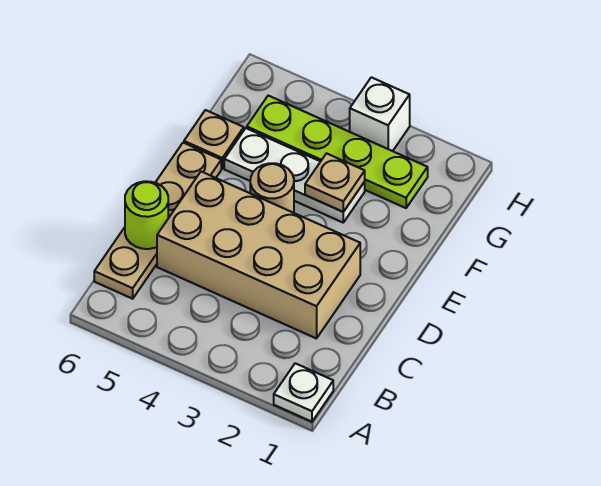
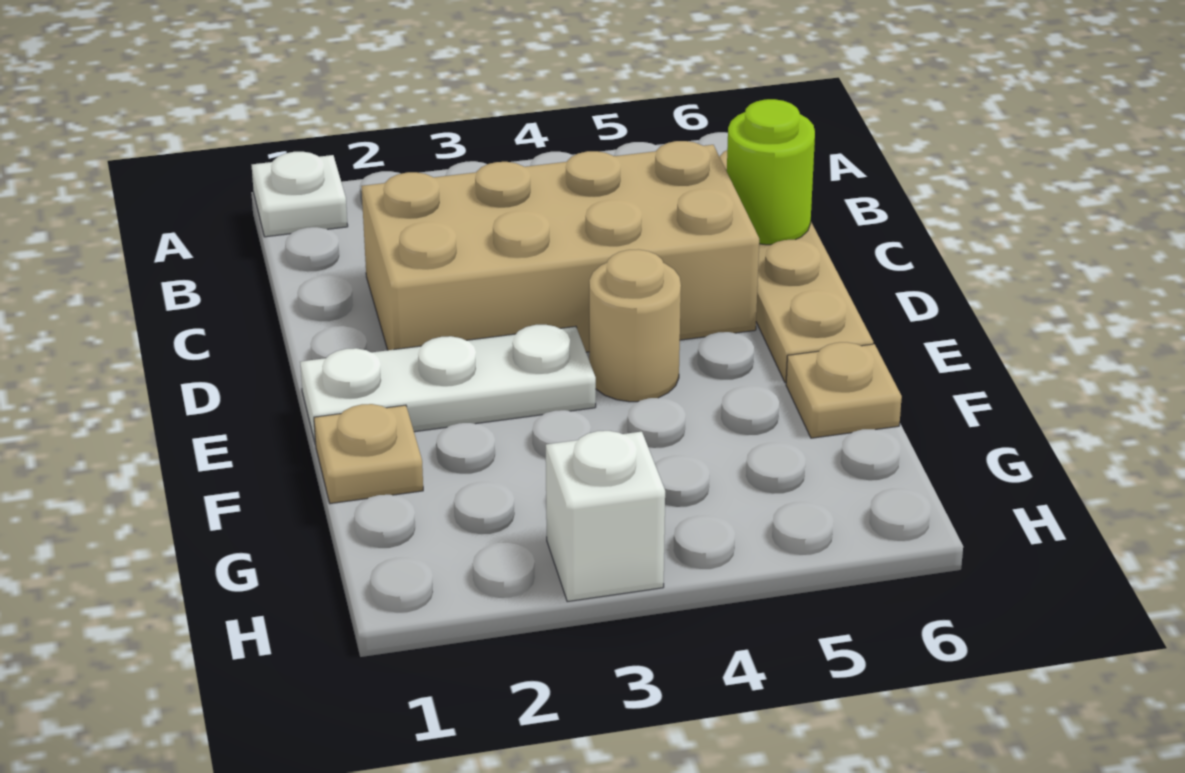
white plate F3:F5 level 1 -> white plate E1:E3 level 1
tan plate F3 level 2 -> tan plate F1 level 1
lime plate G2:G5 level 1 -> none

